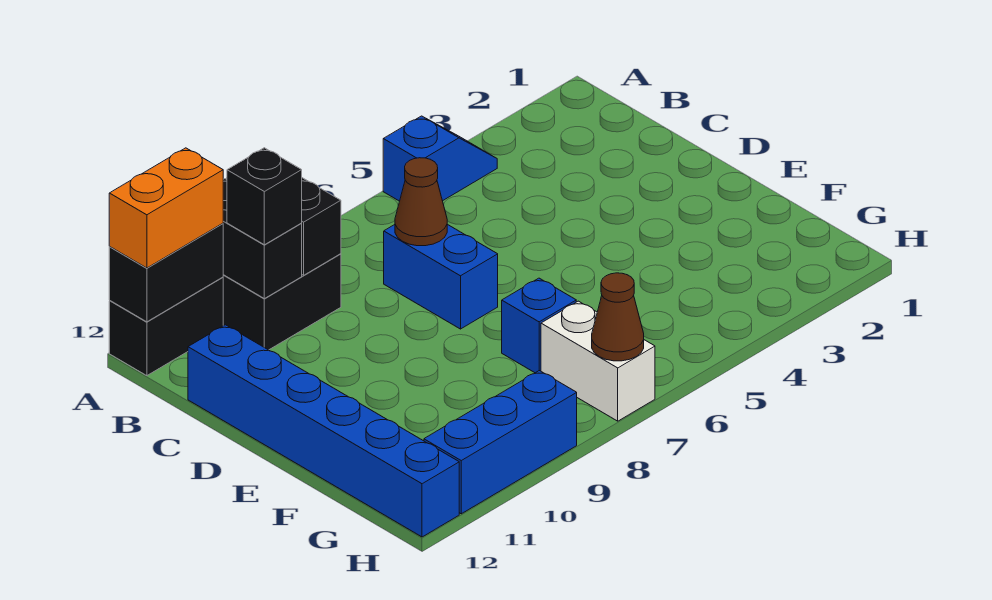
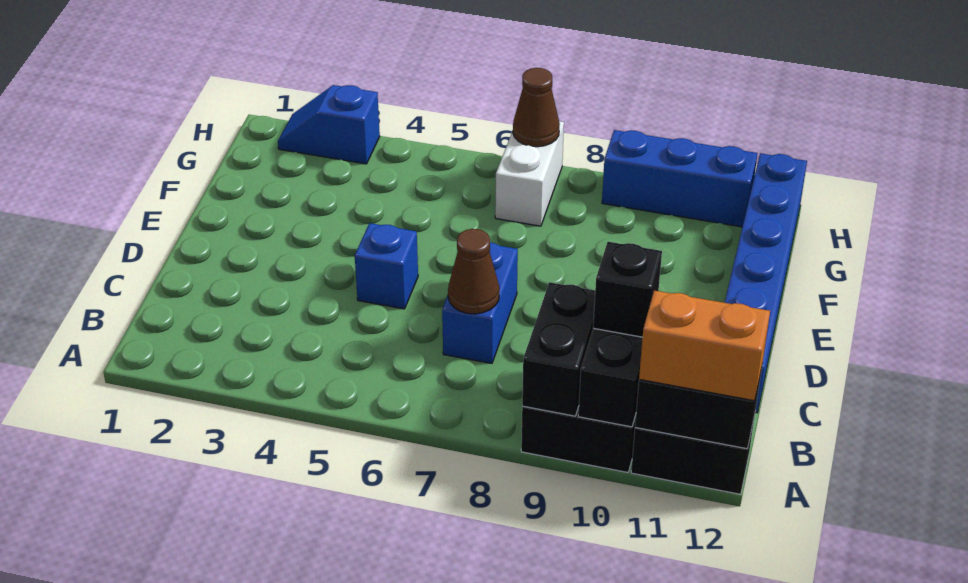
blue slope A4:A5 level 1 top 5 -> blue slope H2:H3 level 1 top 3
blue brick F7 level 1 -> blue brick D5 level 1

